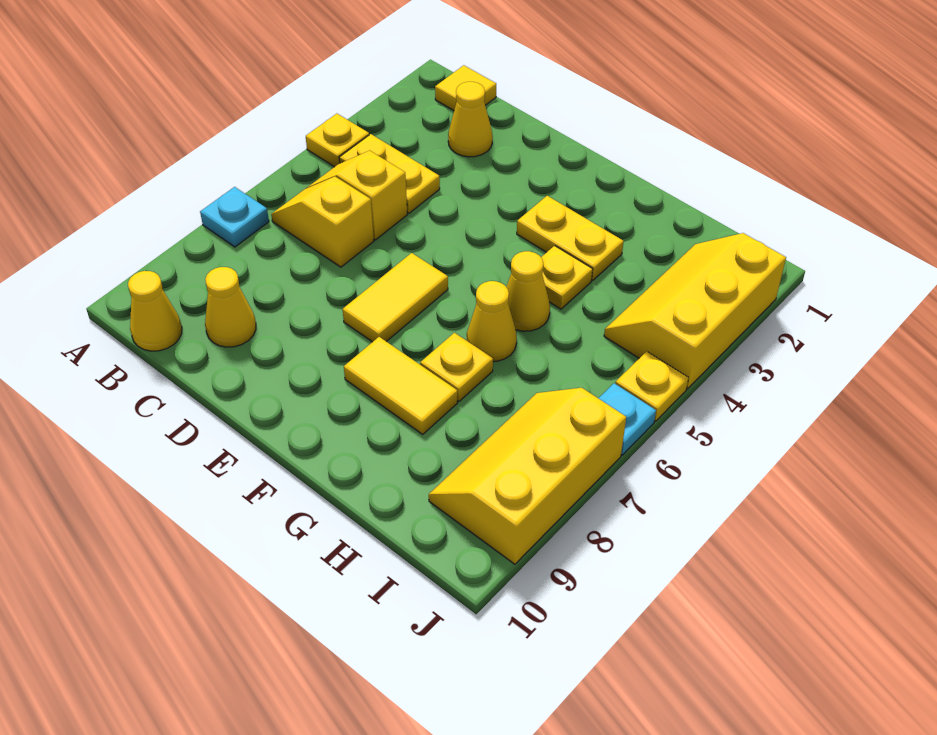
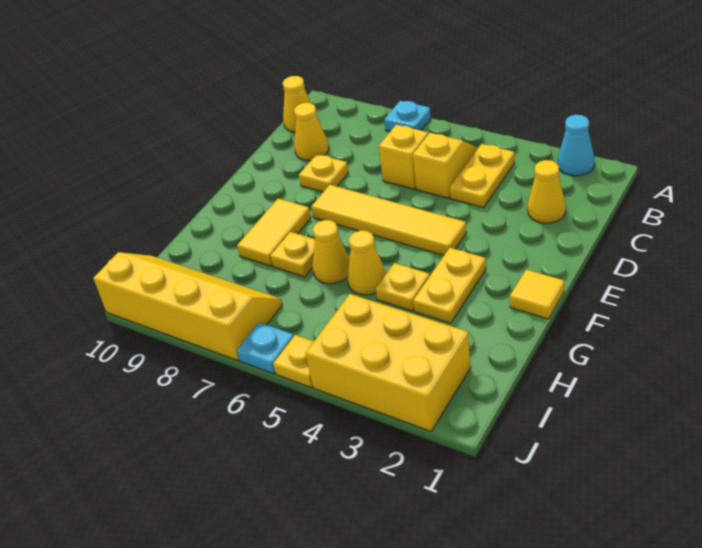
none -> cyan cone A2 level 1
yellow plate A4 level 1 -> yellow plate D8 level 1
yellow tile B1 level 1 -> yellow tile F1 level 1
yellow tile E6:E7 level 1 -> yellow tile E4:E7 level 1
yellow slope I2:J4 level 1 top J -> yellow brick I2:J4 level 1
yellow slope I7:J9 level 1 top J -> yellow slope I7:J10 level 1 top J

